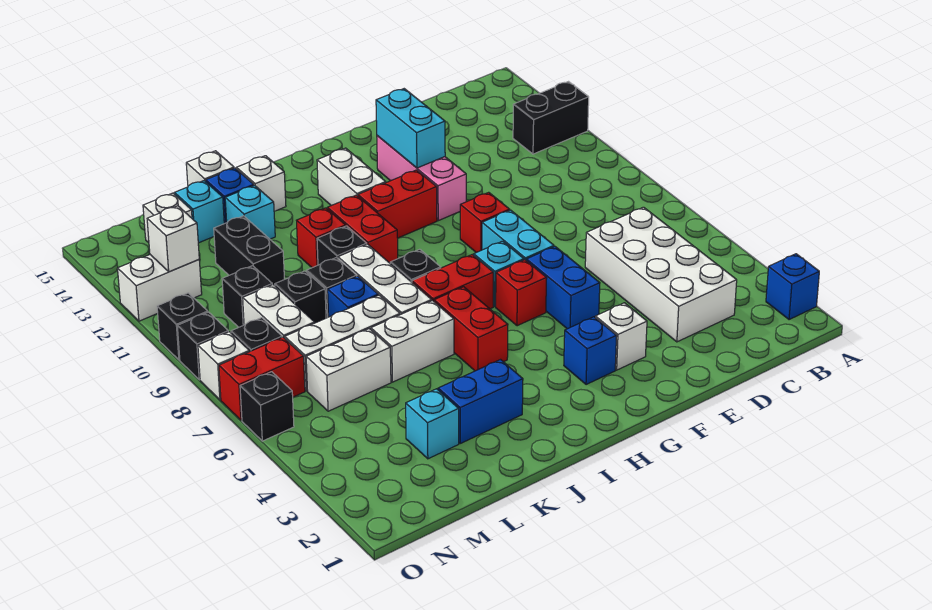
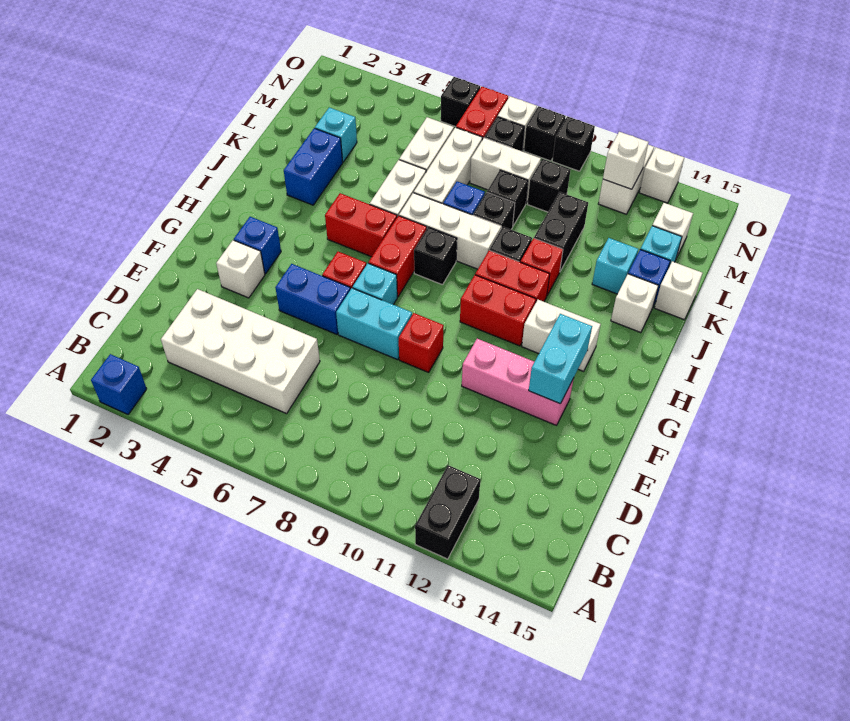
cyan brick F12:F13 level 2 -> cyan brick F13:G13 level 2
red brick G11:H11 level 1 -> red brick H10:H11 level 1
black brick L11:L12 level 1 -> black brick K11:L11 level 1
none -> white brick O13 level 1

